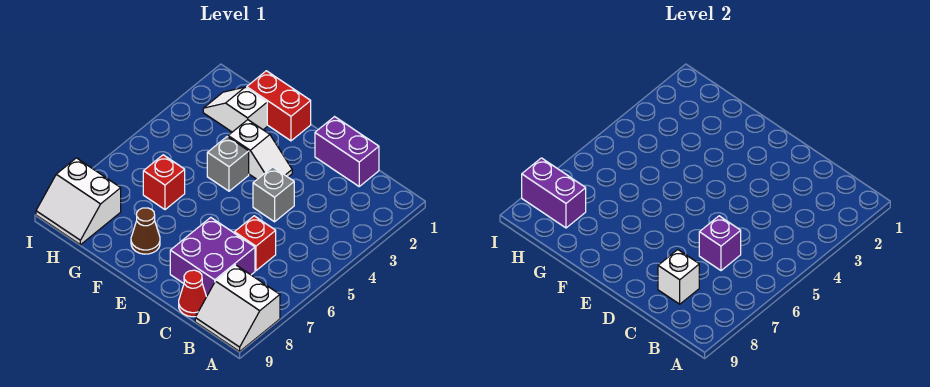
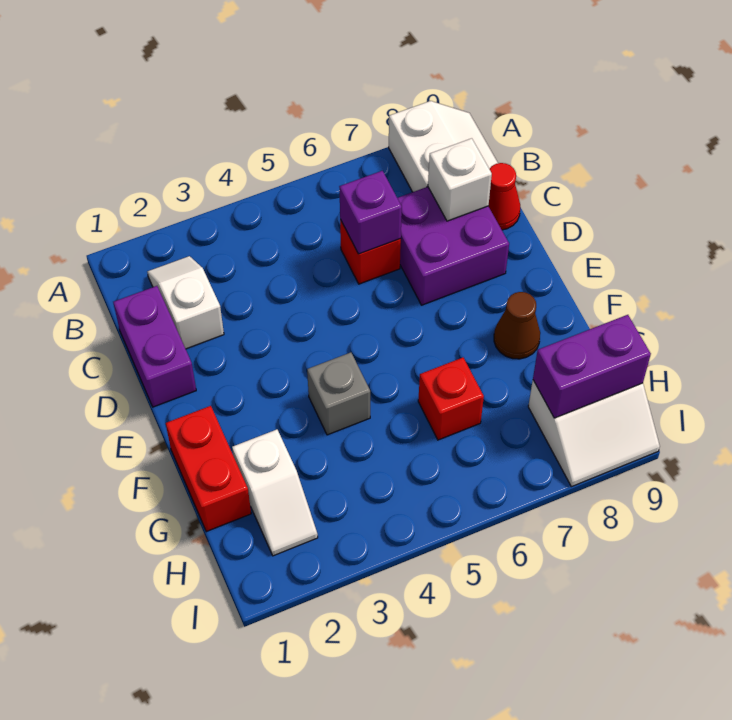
grey brick D4 level 1 -> none
white slope E3:F3 level 1 top F -> white slope B2:C2 level 1 top C
white slope H8:I9 level 1 top 8 -> white slope H8:I9 level 1 top H
purple brick H8:I8 level 2 -> purple brick H8:H9 level 2

